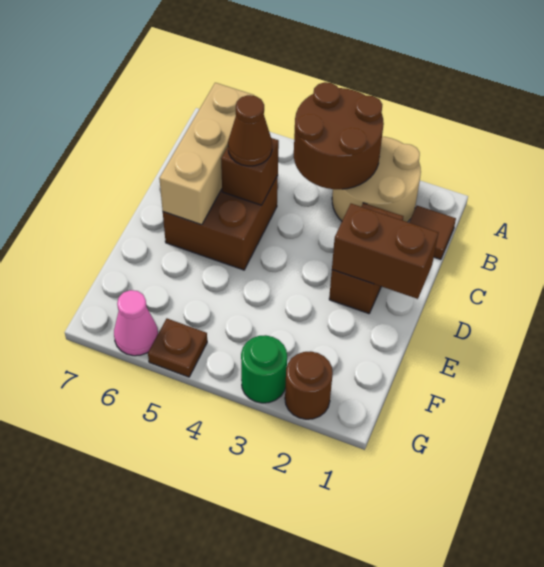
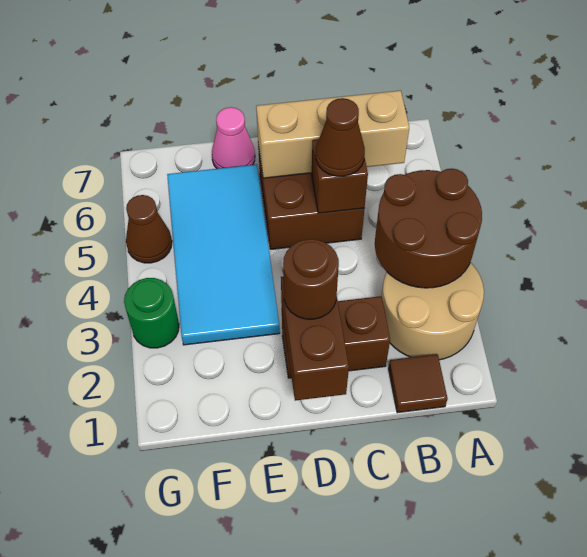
none -> cyan tile E3:F6 level 1
brown round brick G2 level 1 -> brown round brick D2 level 3
brown plate G5 level 1 -> brown cone G5 level 1
pink cone G6 level 1 -> pink cone E7 level 1

